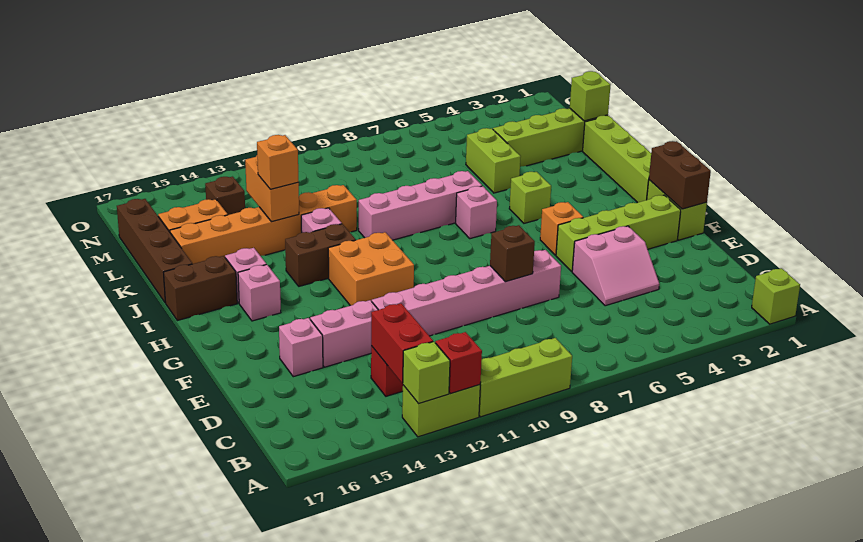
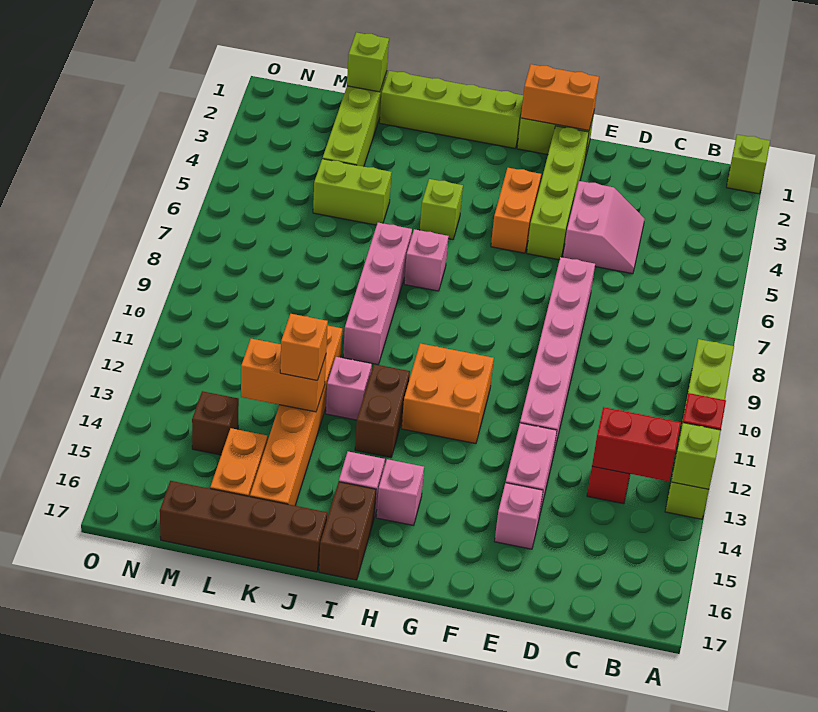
brown brick E8 level 2 -> none
brown brick F1:G1 level 2 -> orange brick F1:G1 level 2
orange brick G5 level 1 -> orange brick G4:G5 level 1

